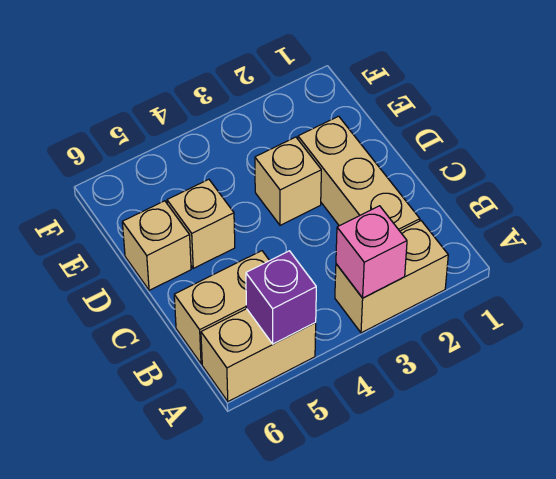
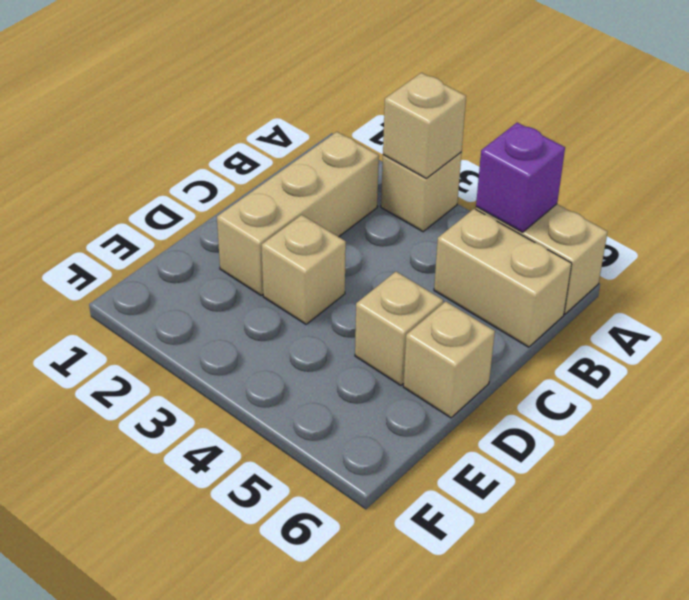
tan brick A2:A3 level 1 -> tan brick A3 level 1
pink brick A3 level 2 -> tan brick A3 level 2

